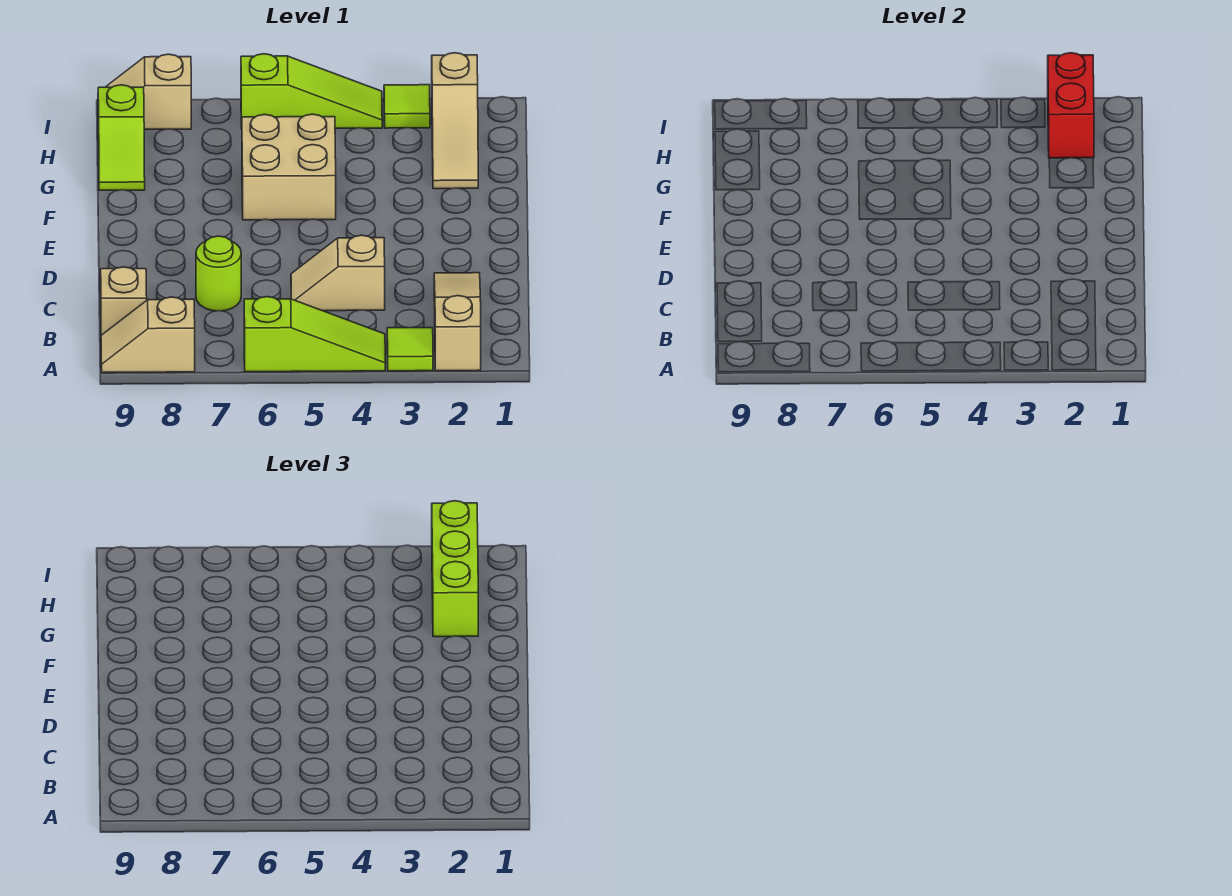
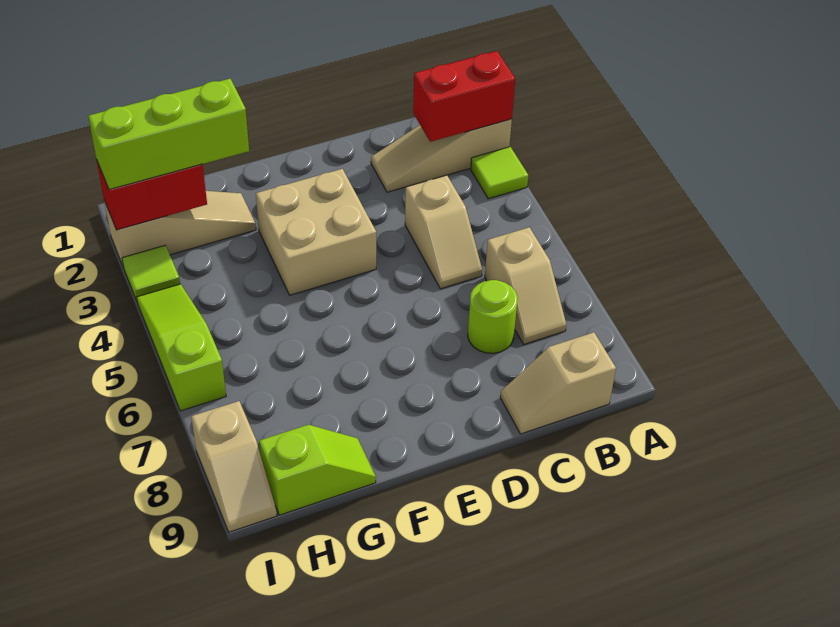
none -> red brick A2:B2 level 2
lime slope A4:A6 level 1 top 6 -> none
tan slope A8:A9 level 1 top 8 -> tan slope B6:B7 level 1 top 6
tan brick F5:G6 level 1 -> tan brick E3:F4 level 1

